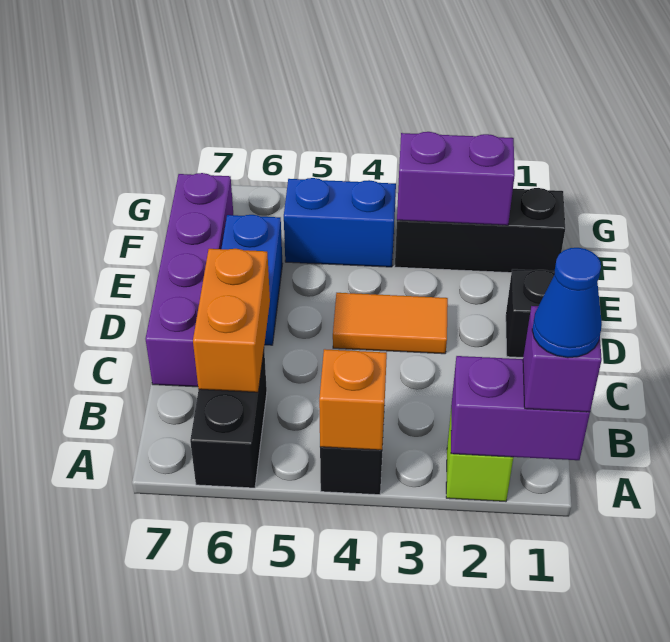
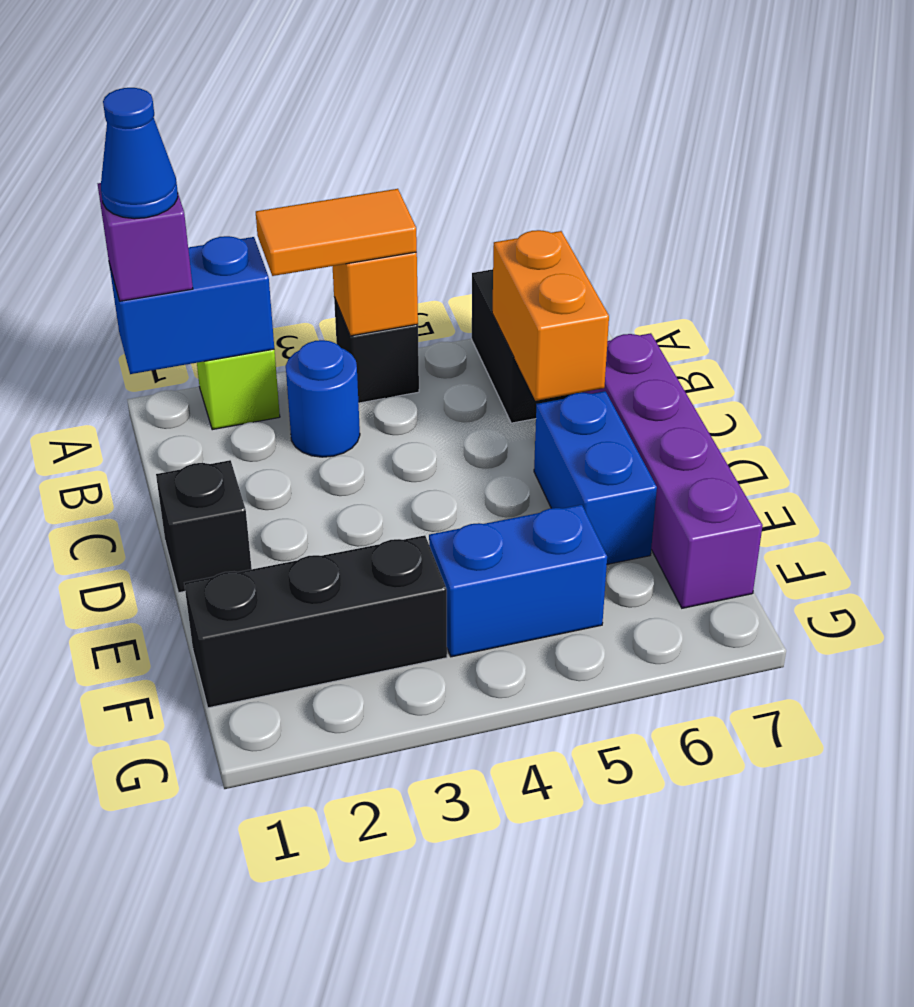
purple brick A1:A2 level 2 -> blue brick A1:A2 level 2
none -> blue round brick B3 level 1
orange tile D3:D4 level 1 -> orange tile A3:A4 level 3
purple brick F2:F3 level 2 -> none

